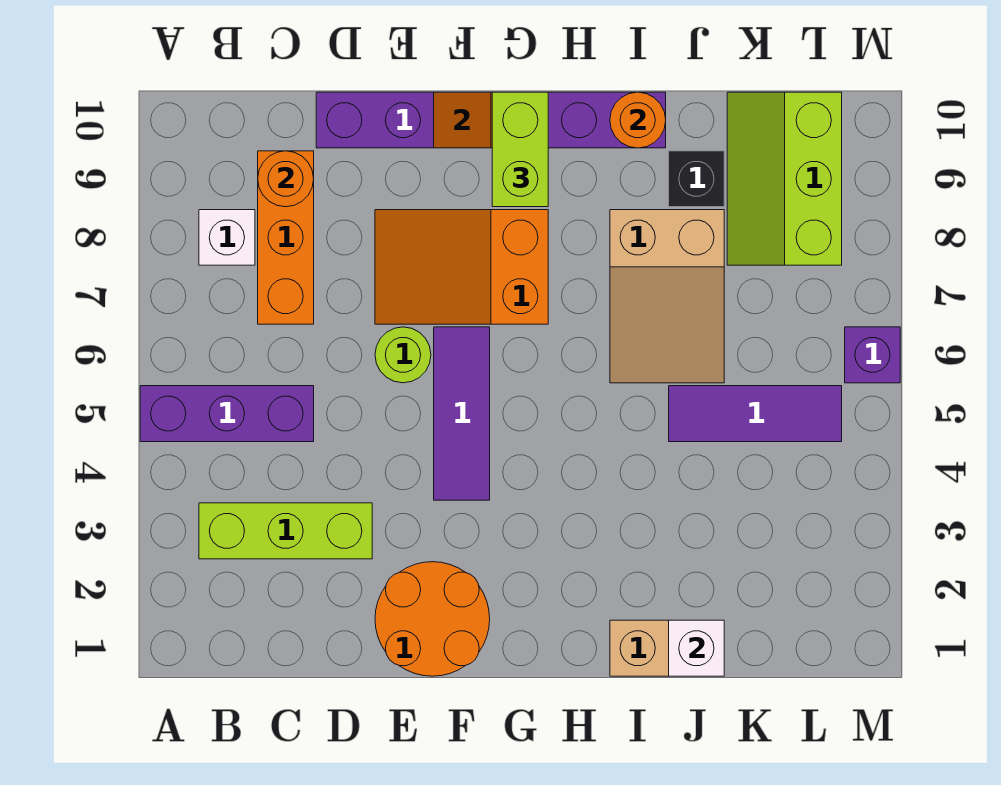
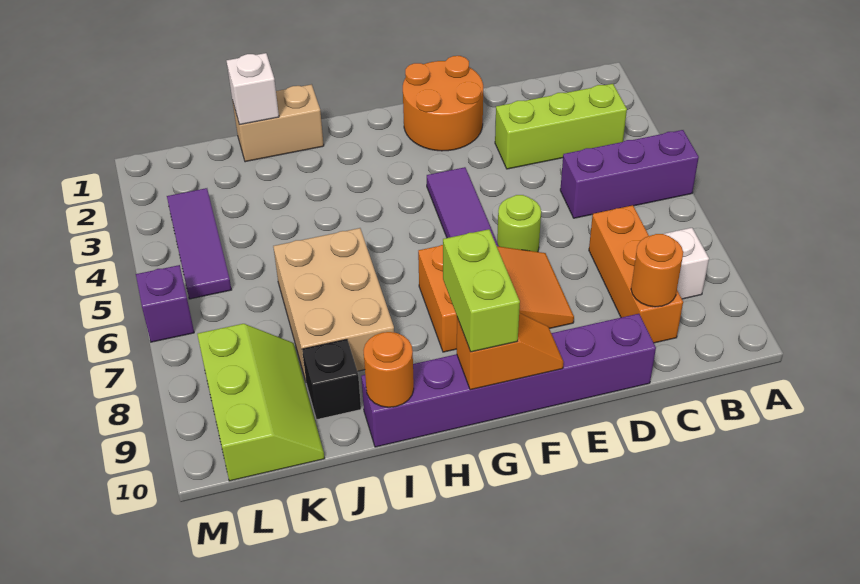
tan slope I6:J8 level 1 top 8 -> tan brick I6:J8 level 1
purple tile J5:L5 level 1 -> purple tile L3:L5 level 1

